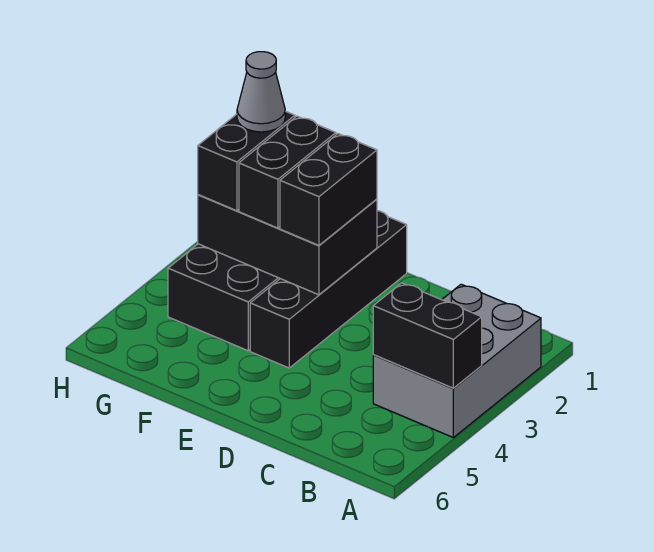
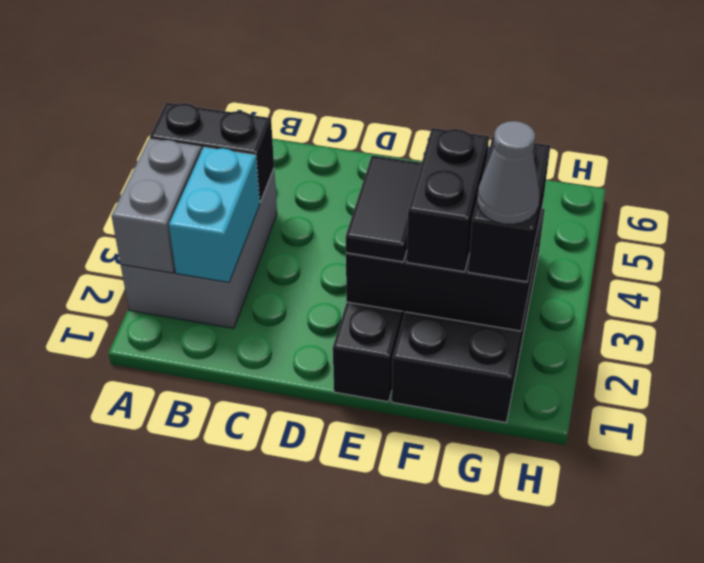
none -> grey brick A2:A3 level 2
none -> cyan brick B2:B3 level 2
black brick E2:E3 level 3 -> black tile E2:E3 level 3

